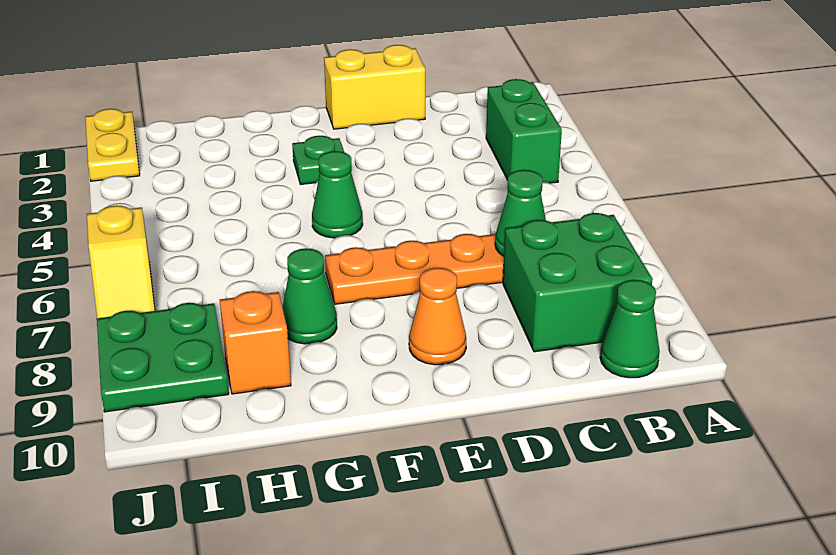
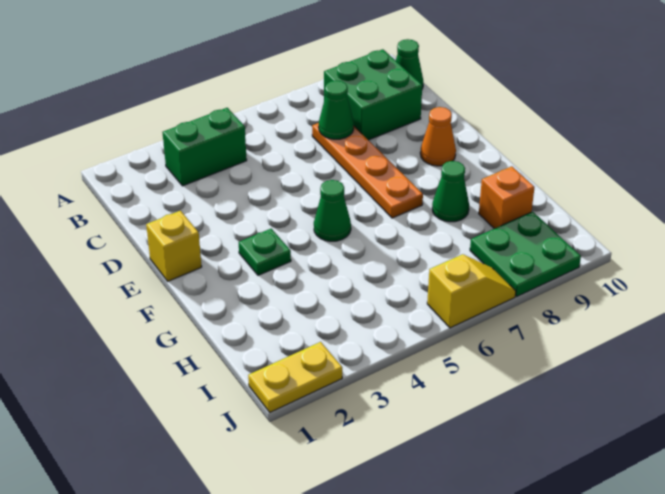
yellow brick D1:E1 level 1 -> yellow brick E1 level 1

